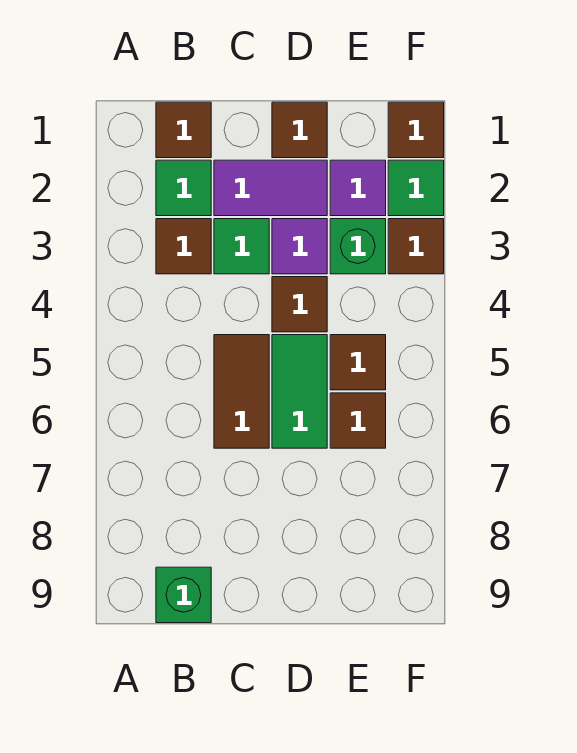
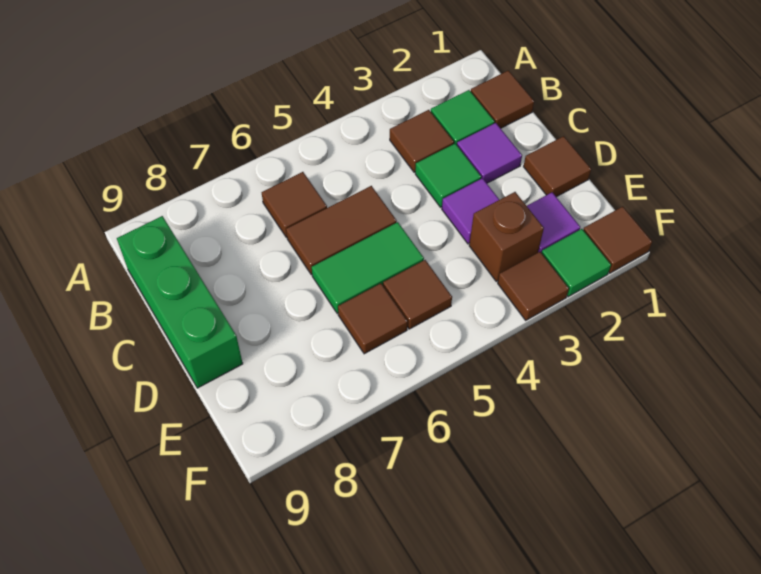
green brick B9 level 1 -> green brick B9:D9 level 1
purple tile C2:D2 level 1 -> purple tile C2 level 1
brown tile D4 level 1 -> brown tile B6 level 1
green brick E3 level 1 -> brown brick E3 level 1

